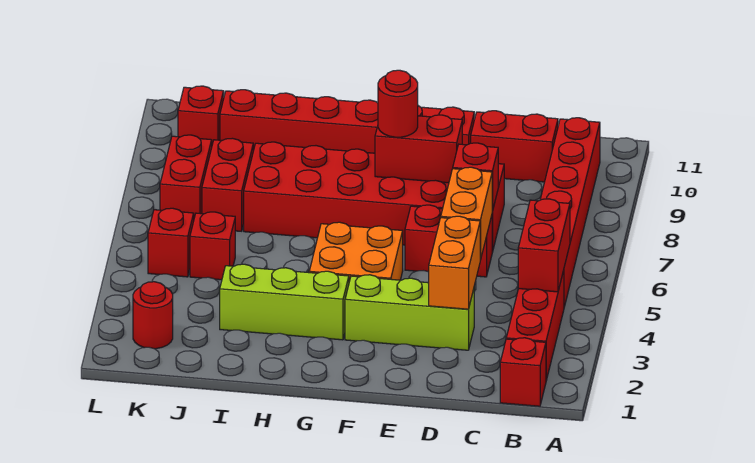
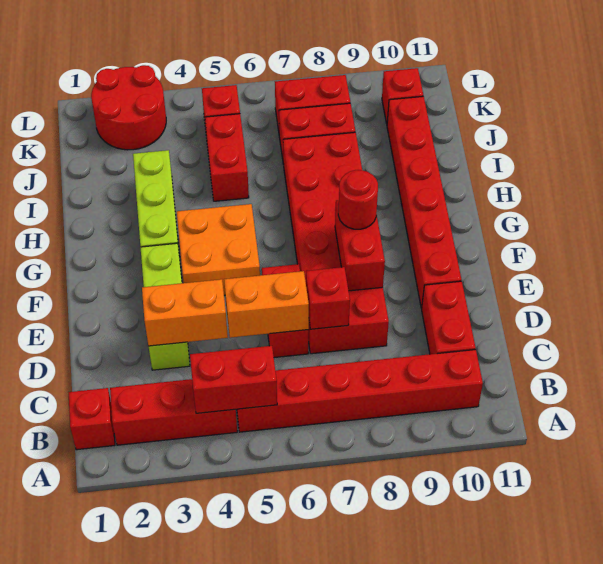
red brick J5 level 1 -> red brick I5:J5 level 1
red round brick K2 level 1 -> red round brick K2:L3 level 1

